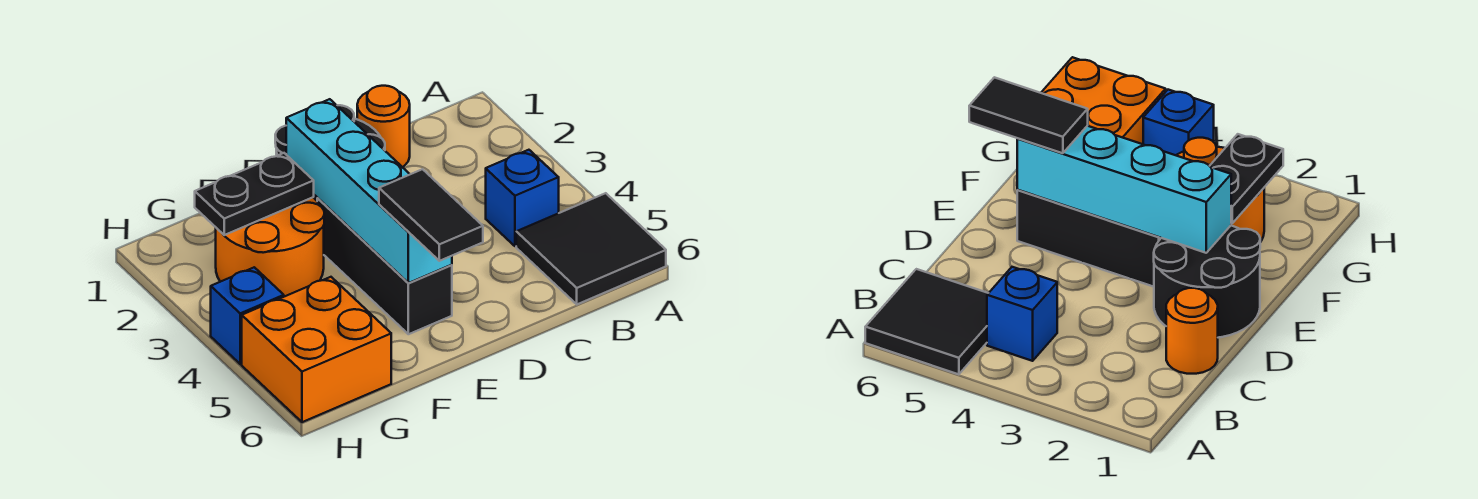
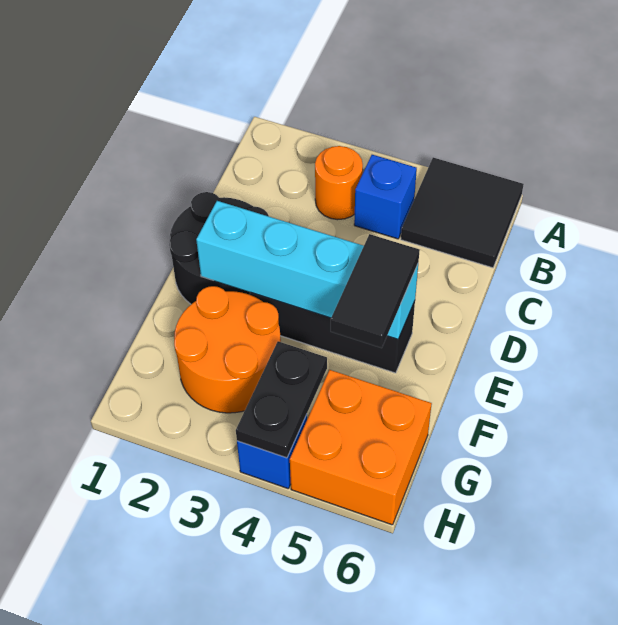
orange round brick C1 level 1 -> orange round brick B3 level 1
black tile E5:E6 level 3 -> black tile E5:F5 level 3
black plate F2:G2 level 2 -> black plate G4:H4 level 2

